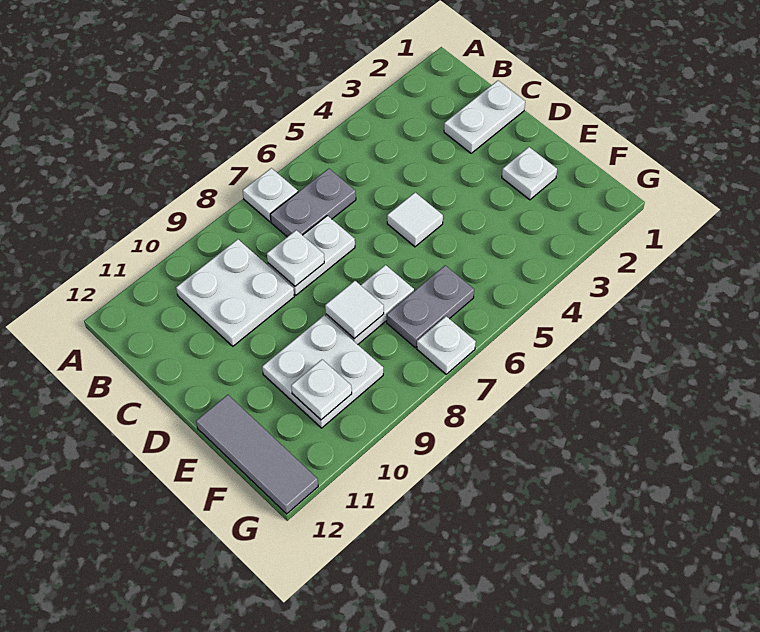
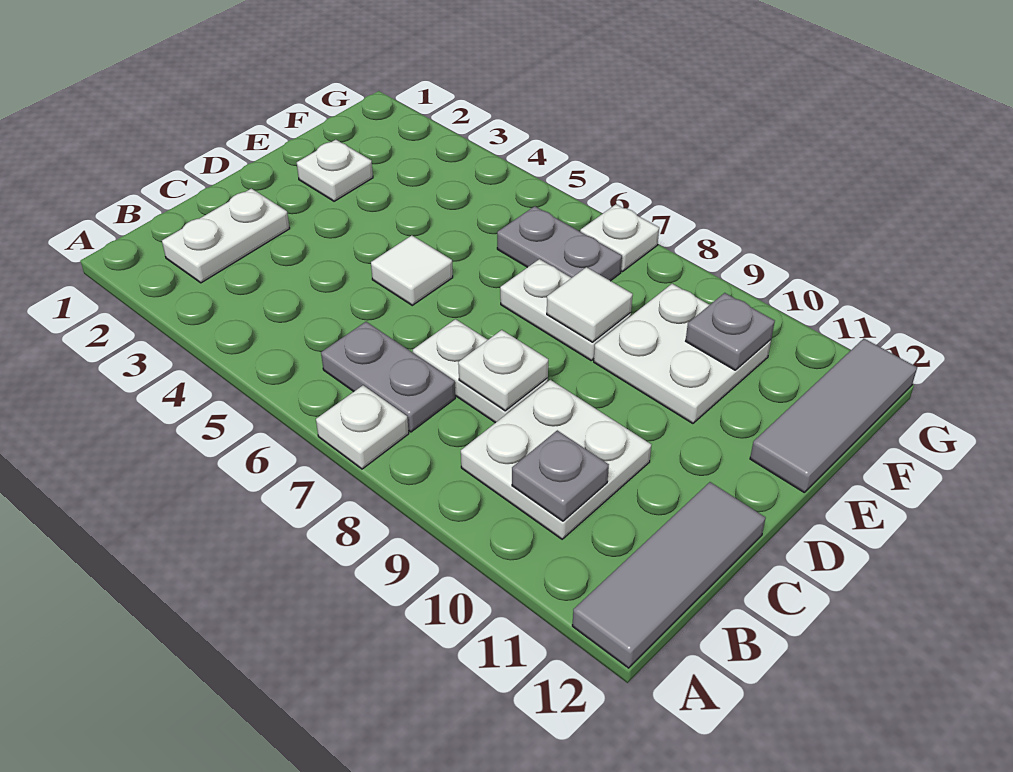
none -> grey tile A12:C12 level 1
none -> grey plate B10 level 2
white plate C1:C2 level 1 -> white plate B2:C2 level 1
white plate F10 level 2 -> grey plate F10 level 2

